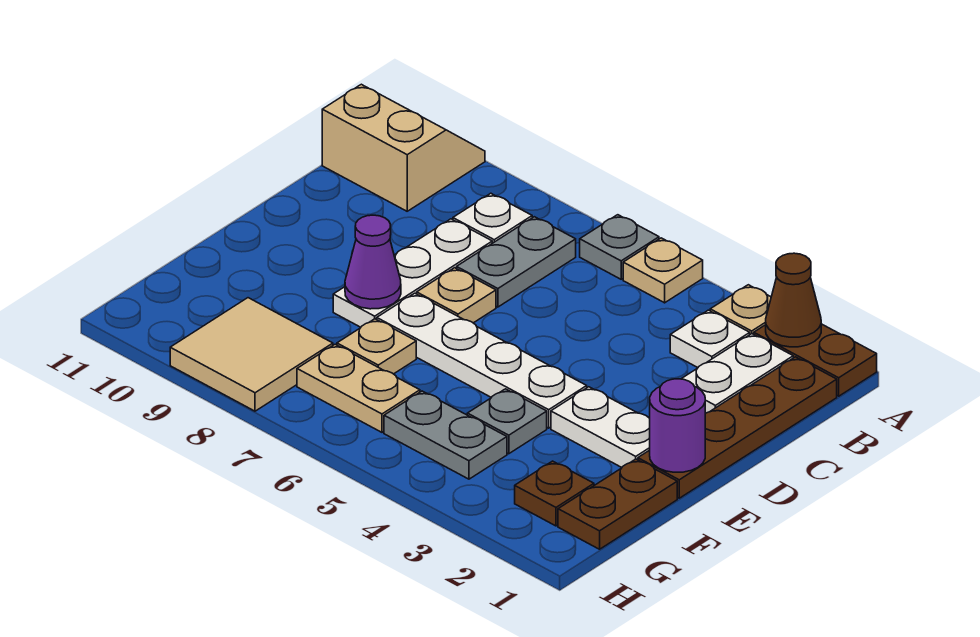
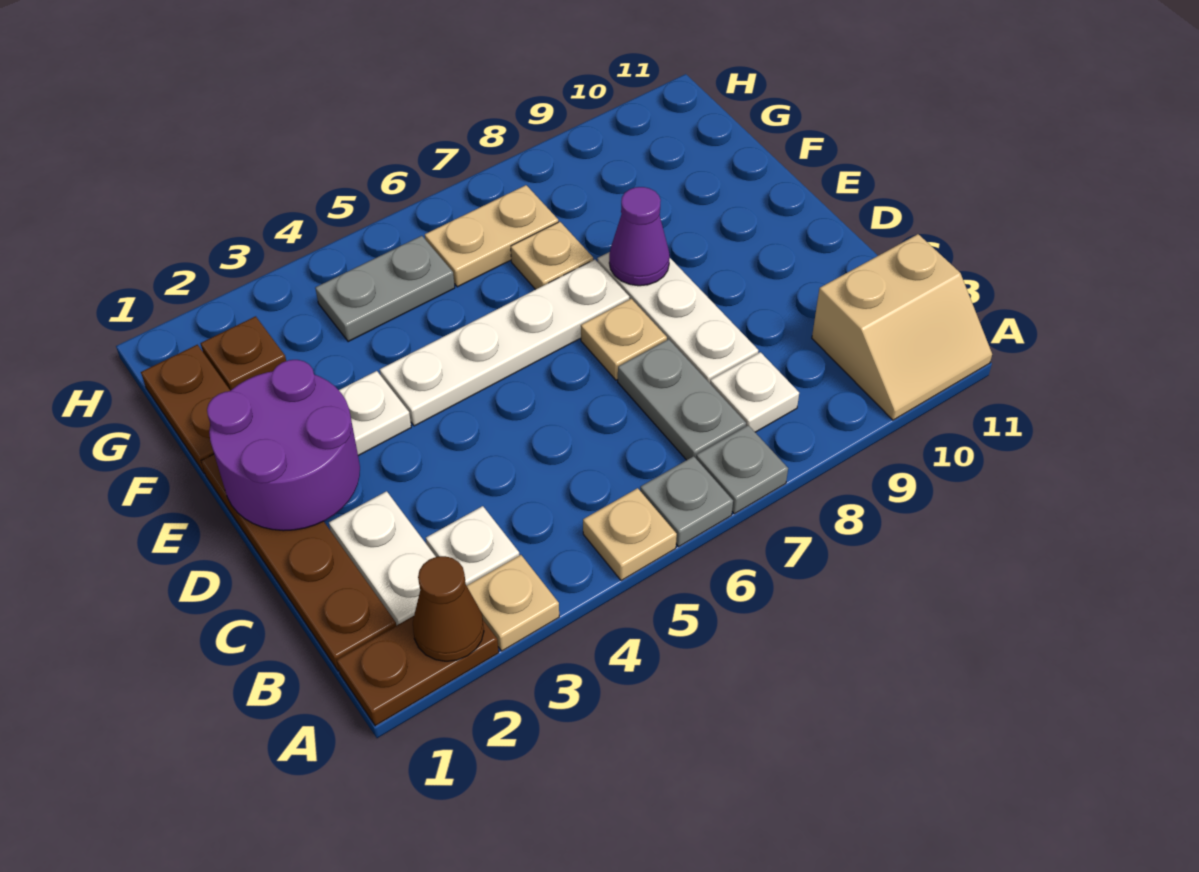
purple round brick E1 level 2 -> purple round brick D1:E2 level 2
grey plate F4 level 1 -> grey plate A7 level 1
tan tile G8:H9 level 1 -> none

